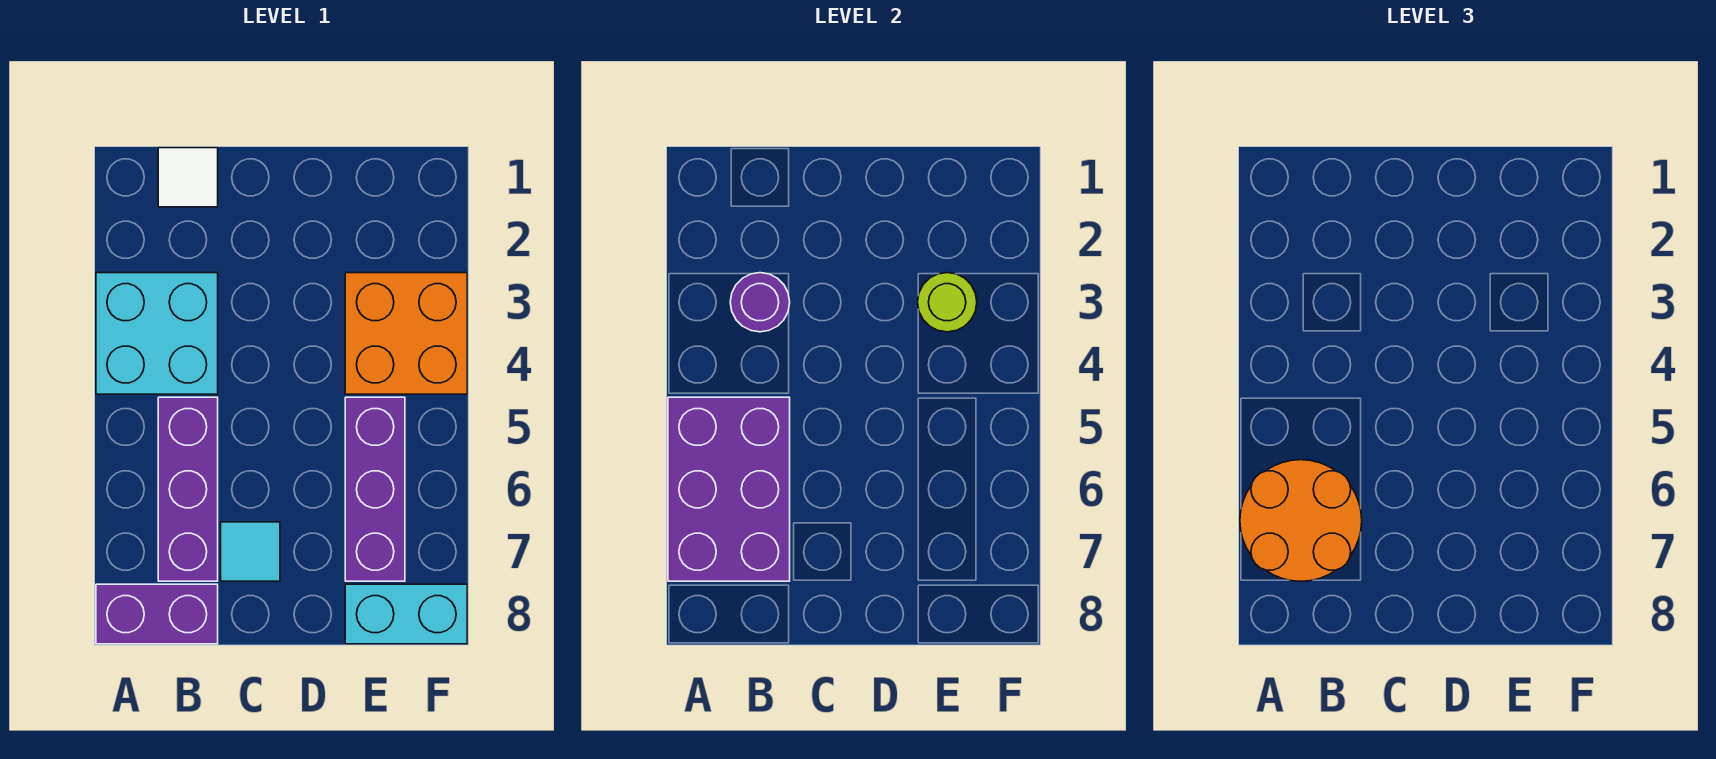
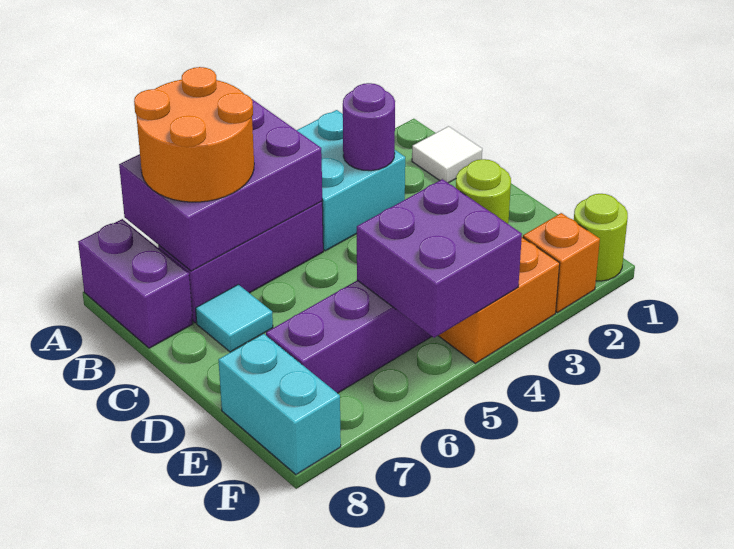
none -> purple brick E4:F5 level 2
none -> lime round brick F1 level 1
none -> orange brick F2 level 1

